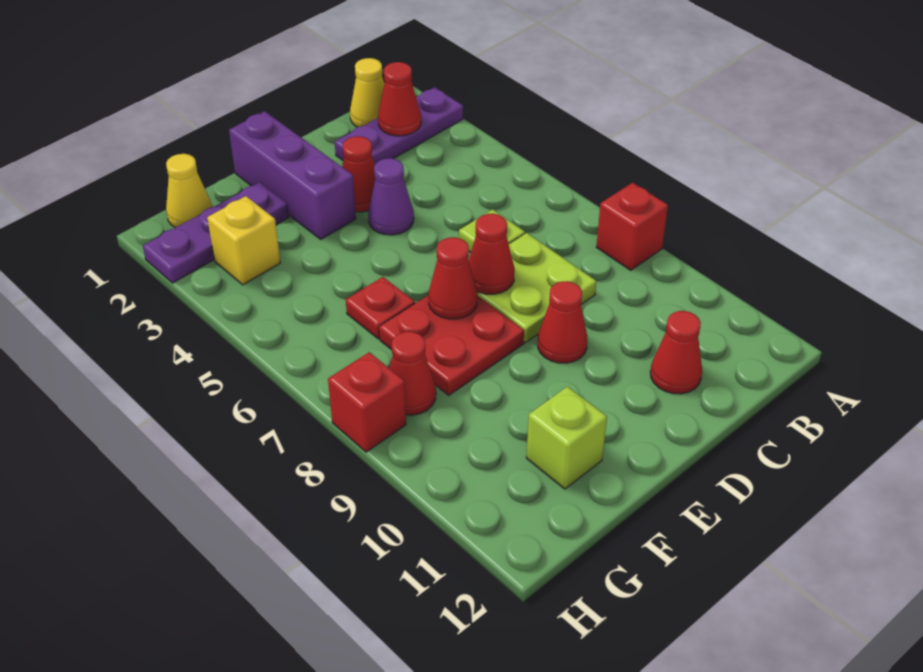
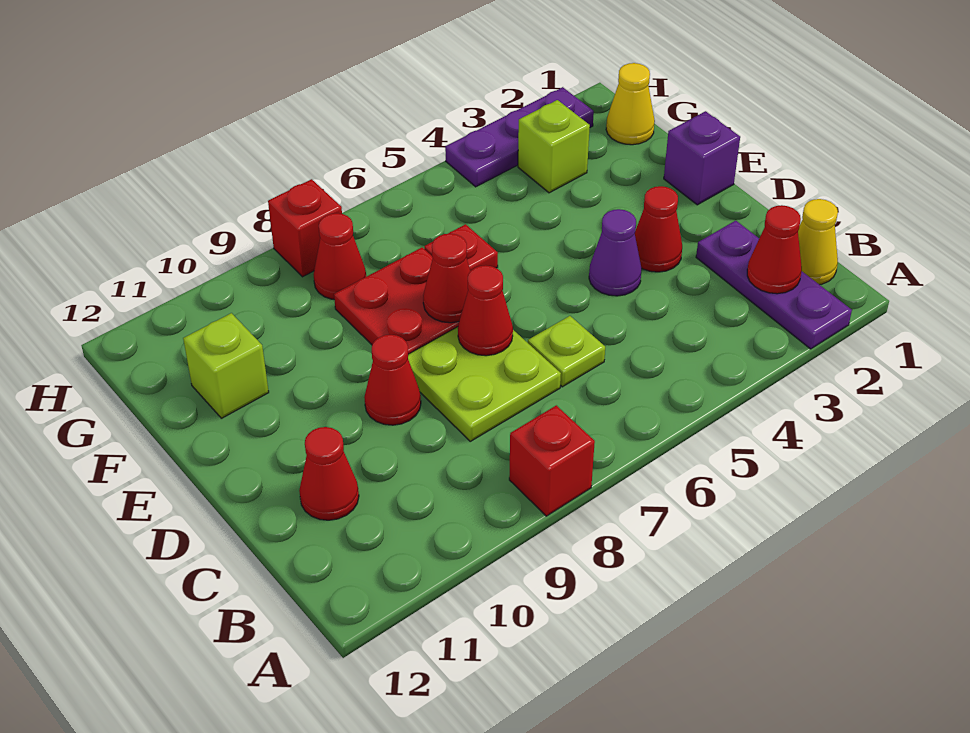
purple brick E1:E3 level 1 -> purple brick E1 level 1
purple plate F2:H2 level 1 -> purple plate H2:H4 level 1
yellow brick G3 level 1 -> lime brick G3 level 1

